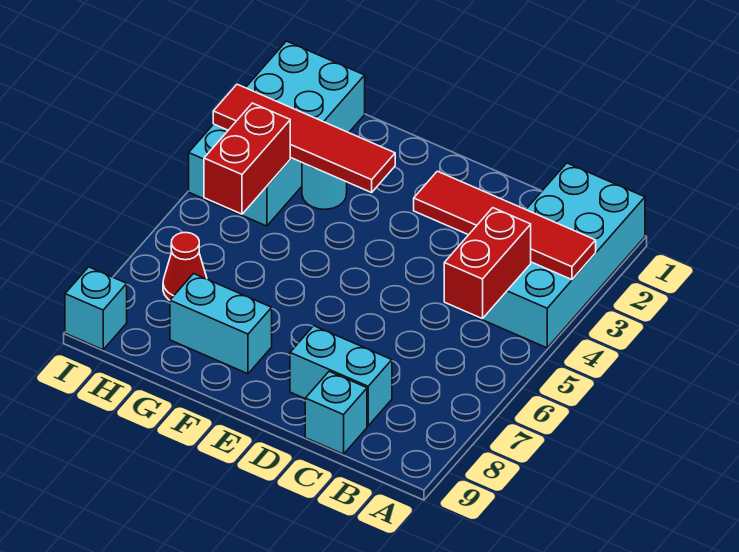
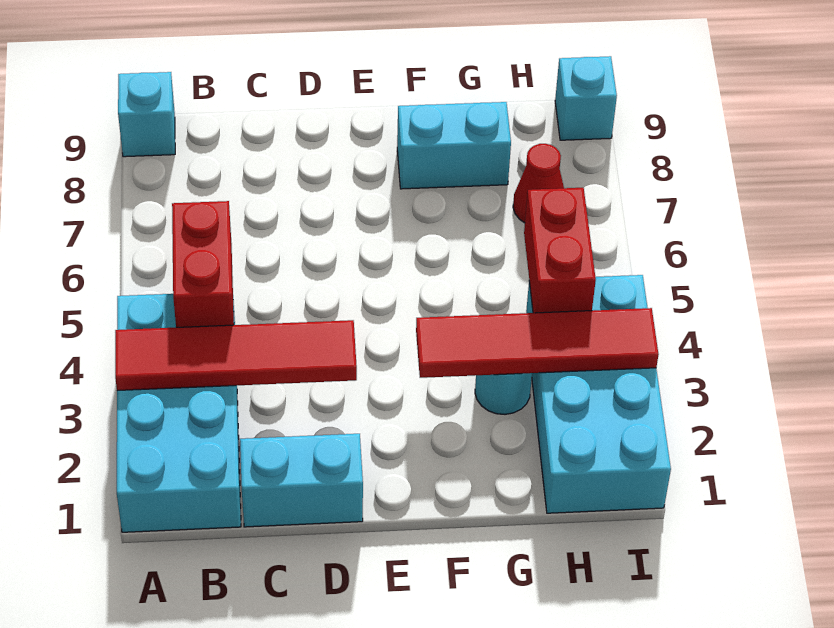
cyan brick C8:D8 level 1 -> cyan brick C1:D1 level 1
cyan brick C9 level 1 -> cyan brick A9 level 1

